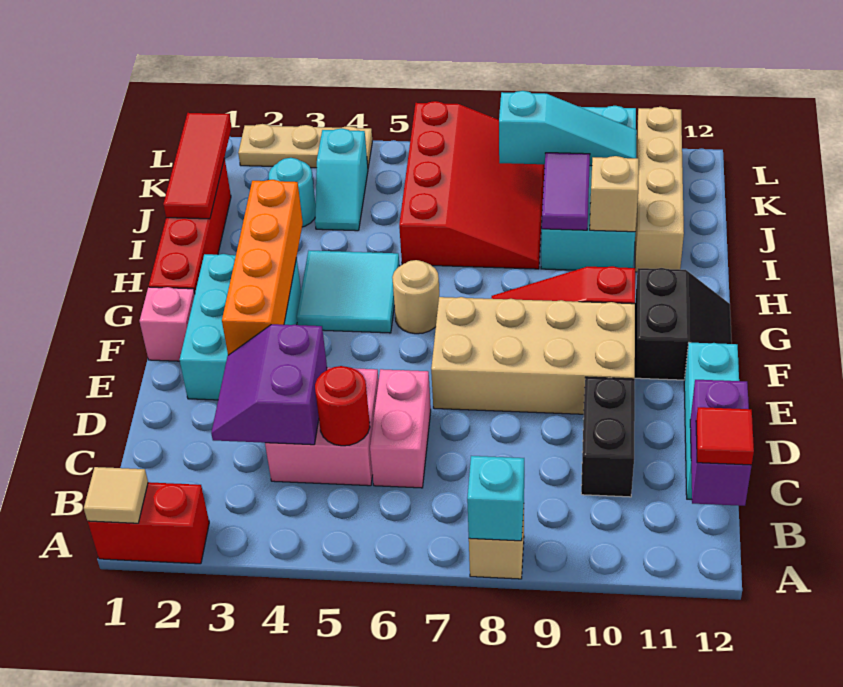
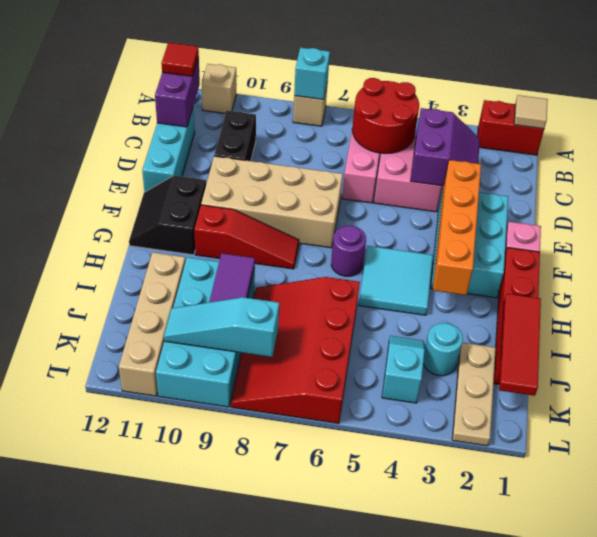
red round brick C5 level 2 -> red round brick B5:C6 level 2
tan round brick G6 level 1 -> purple round brick G6 level 1
tan brick I10 level 2 -> tan brick A11 level 1
tan plate L2:L4 level 1 -> tan plate J2:L2 level 1

